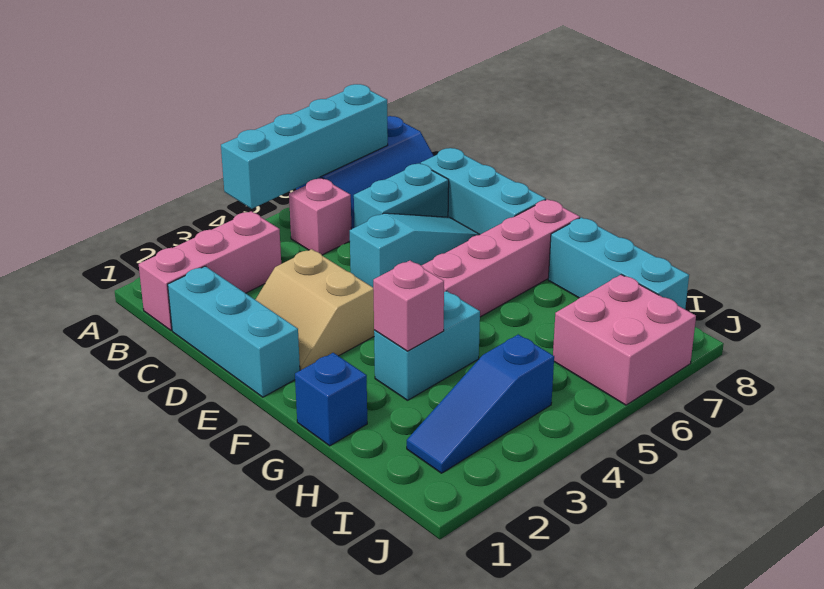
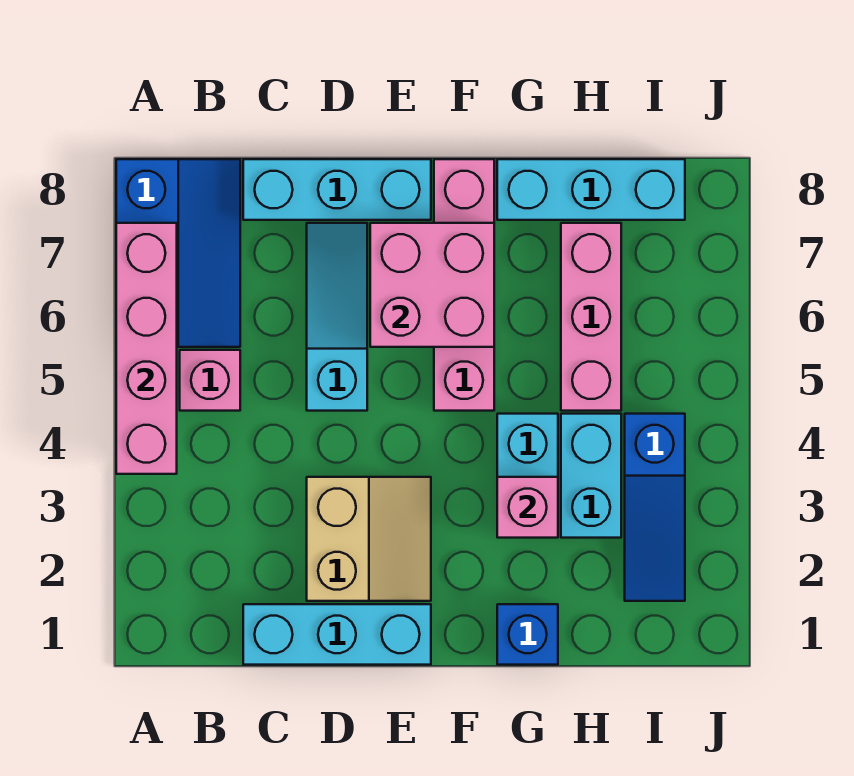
cyan brick A4:A7 level 2 -> pink brick A4:A7 level 2
pink brick B1:B3 level 1 -> pink brick H5:H7 level 1
cyan brick C6:C7 level 1 -> cyan brick H3:H4 level 1
tan slope D2:E3 level 1 top 3 -> tan slope D2:E3 level 1 top D
pink brick I6:J7 level 1 -> pink brick E6:F7 level 2

